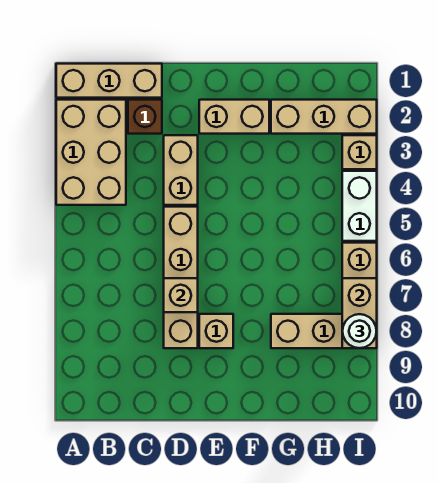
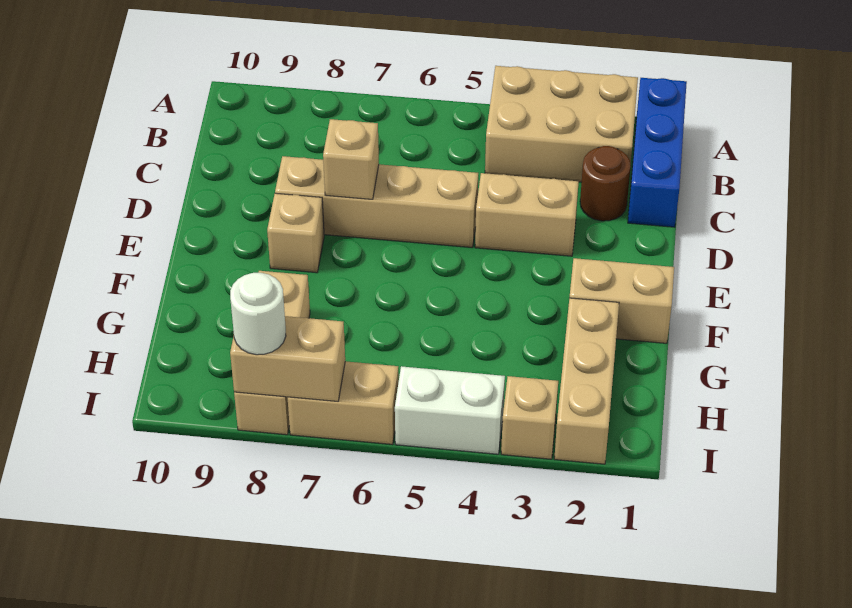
tan brick A1:C1 level 1 -> blue brick A1:C1 level 1
brown brick C2 level 1 -> brown round brick C2 level 1
tan brick E2:F2 level 1 -> tan brick F1:F2 level 1

